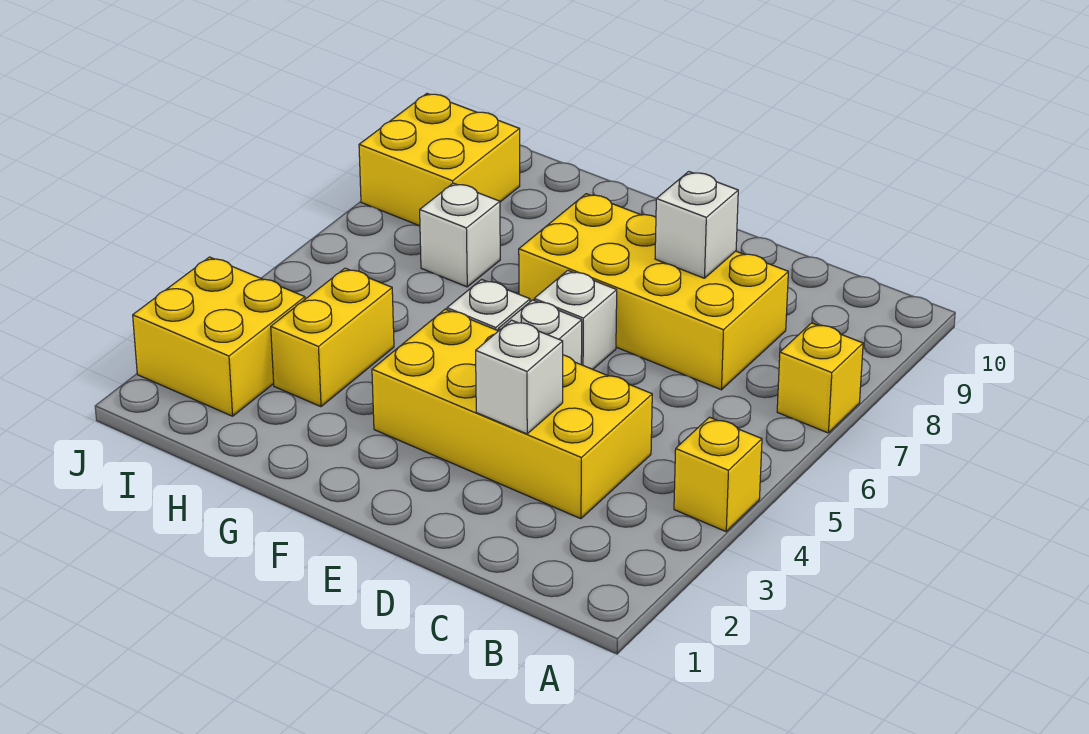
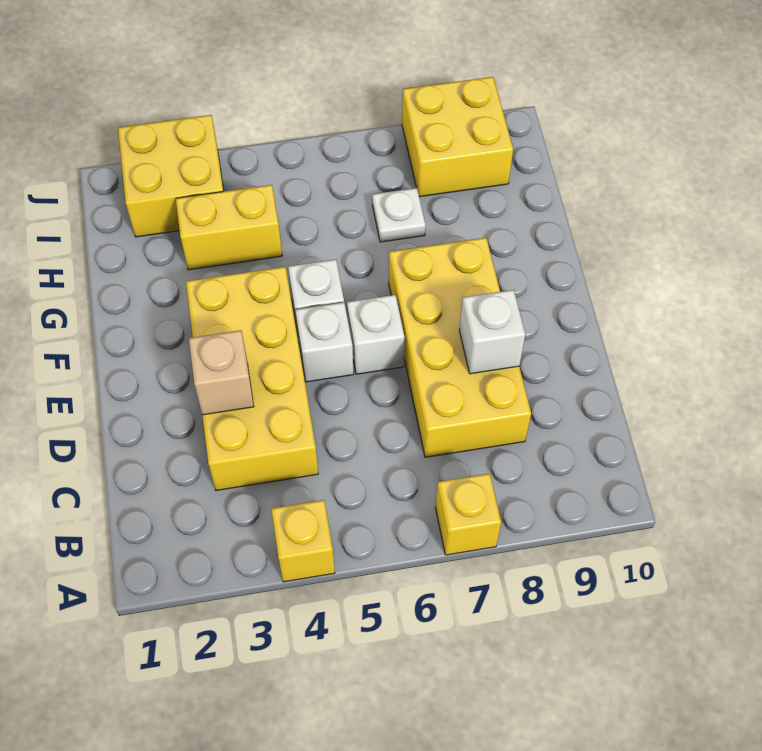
white brick D3 level 2 -> tan brick D3 level 2
white brick H7 level 1 -> white plate H7 level 1

